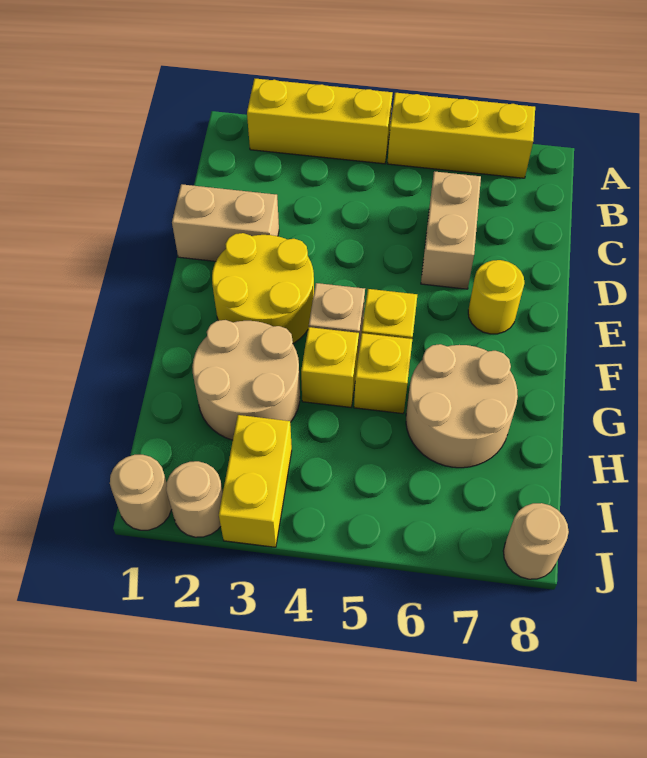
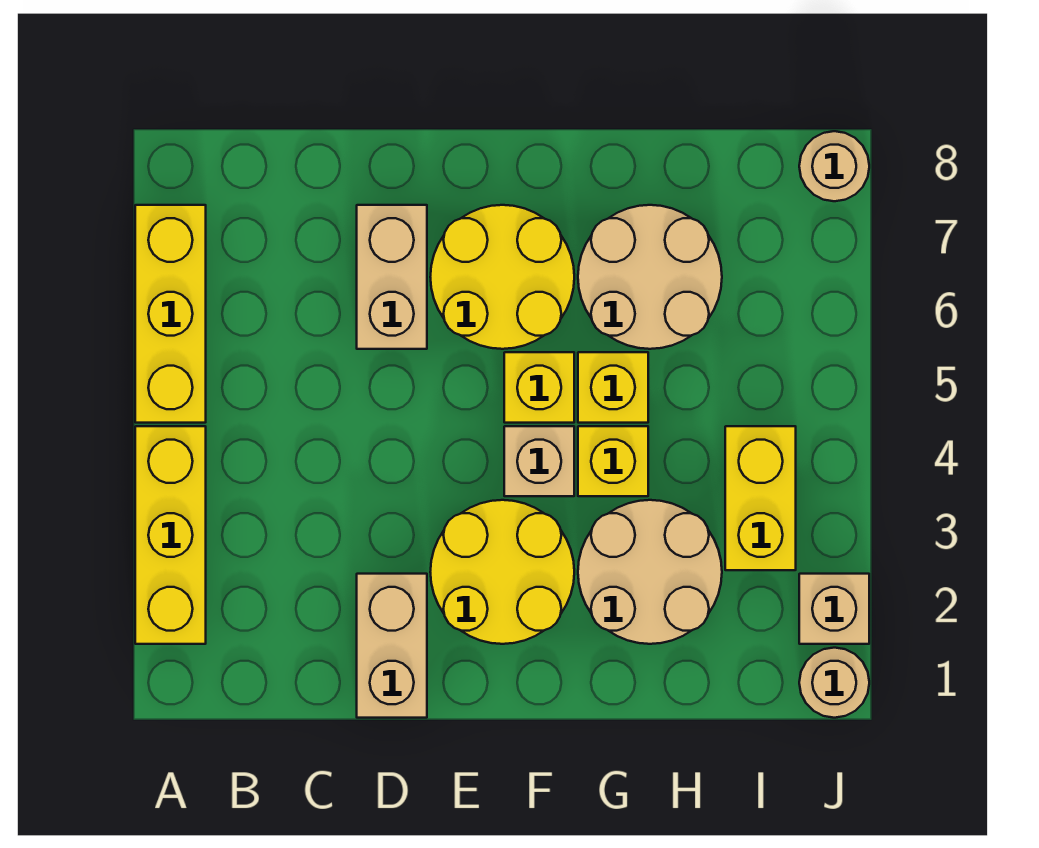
tan brick C6:D6 level 1 -> tan brick D6:D7 level 1
yellow round brick E7 level 1 -> yellow round brick E6:F7 level 1
yellow brick I3:J3 level 1 -> yellow brick I3:I4 level 1
tan round brick J2 level 1 -> tan brick J2 level 1

